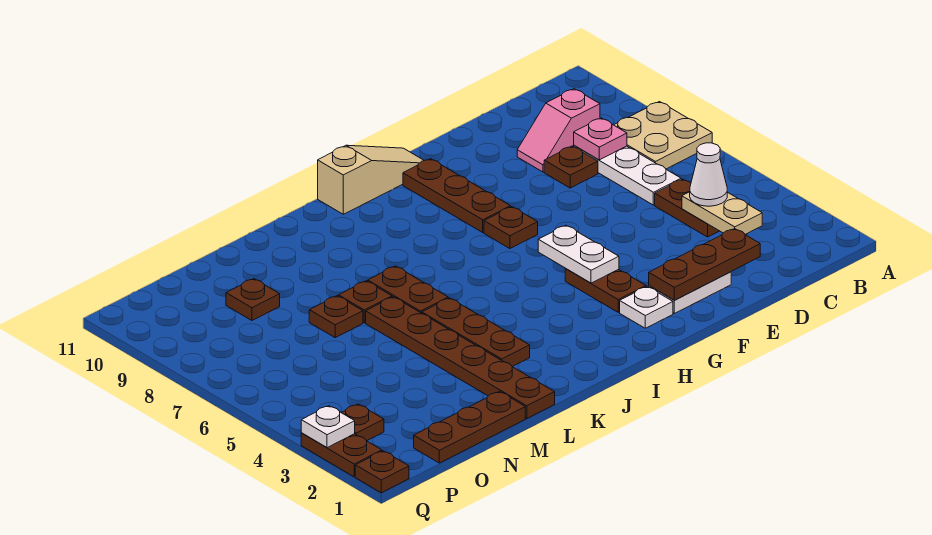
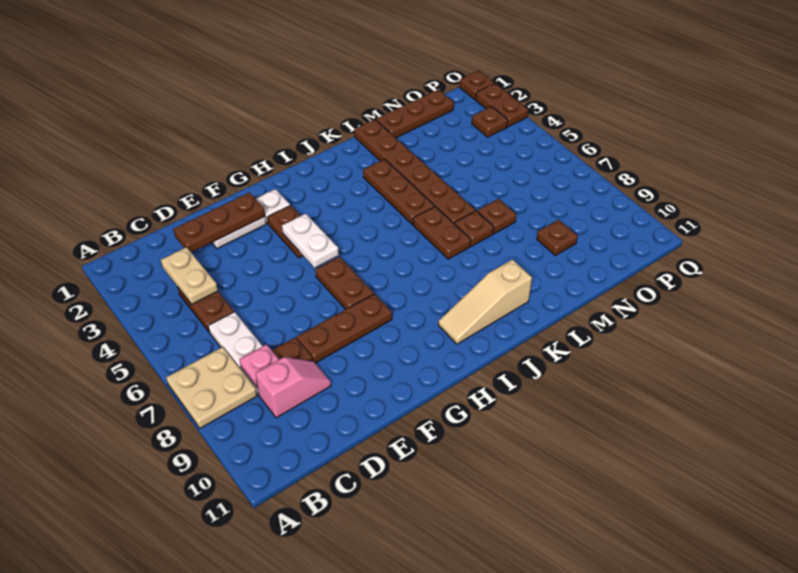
white cone C4 level 3 -> none
brown plate G7 level 1 -> brown plate G6:G7 level 1
brown plate G8:G10 level 1 -> brown plate E8:G8 level 1
tan slope G11:I11 level 1 top I -> tan slope I10:K10 level 1 top K
white plate Q3 level 2 -> none

